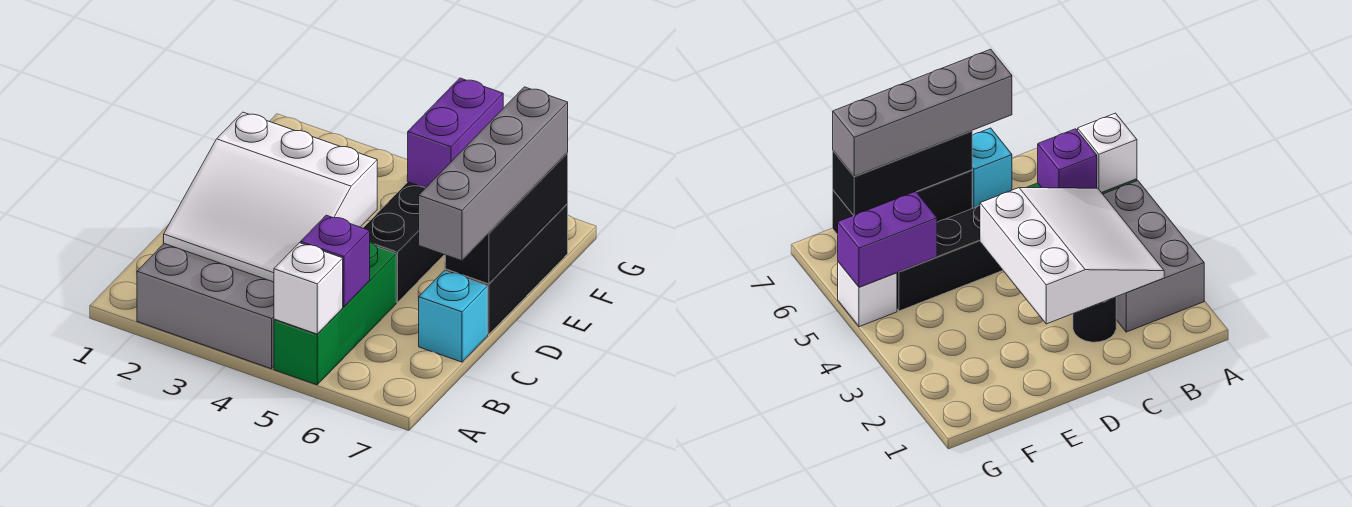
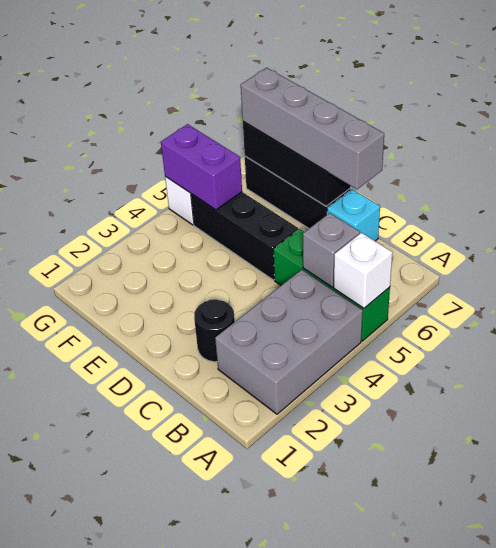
white slope B2:D4 level 2 top D -> none
purple brick B5 level 2 -> grey brick B5 level 2

